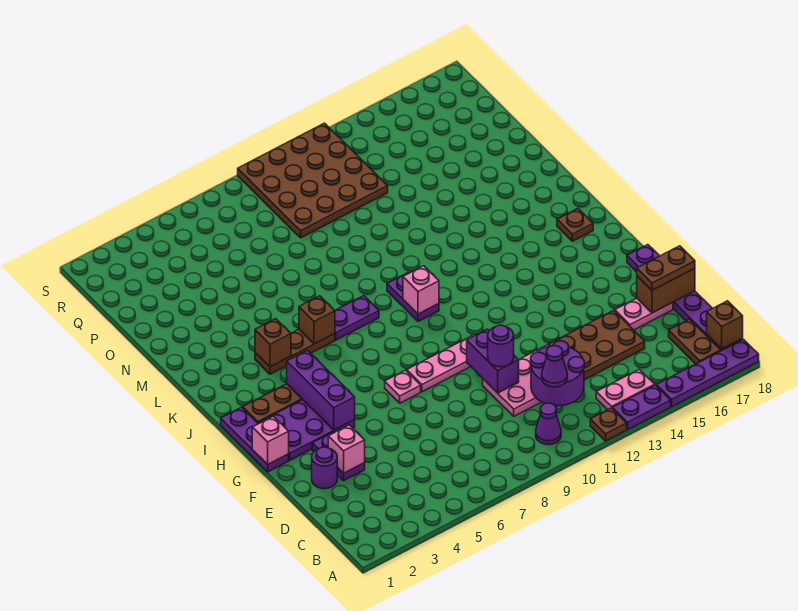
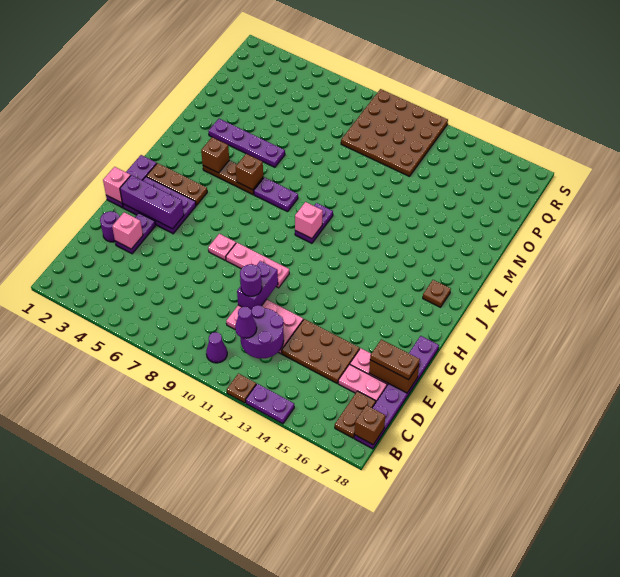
purple plate A15:A18 level 1 -> purple plate M3:M6 level 1
pink plate B13:B14 level 1 -> pink plate D16:D17 level 1
purple brick G4:I4 level 2 -> purple brick G2:G4 level 2

